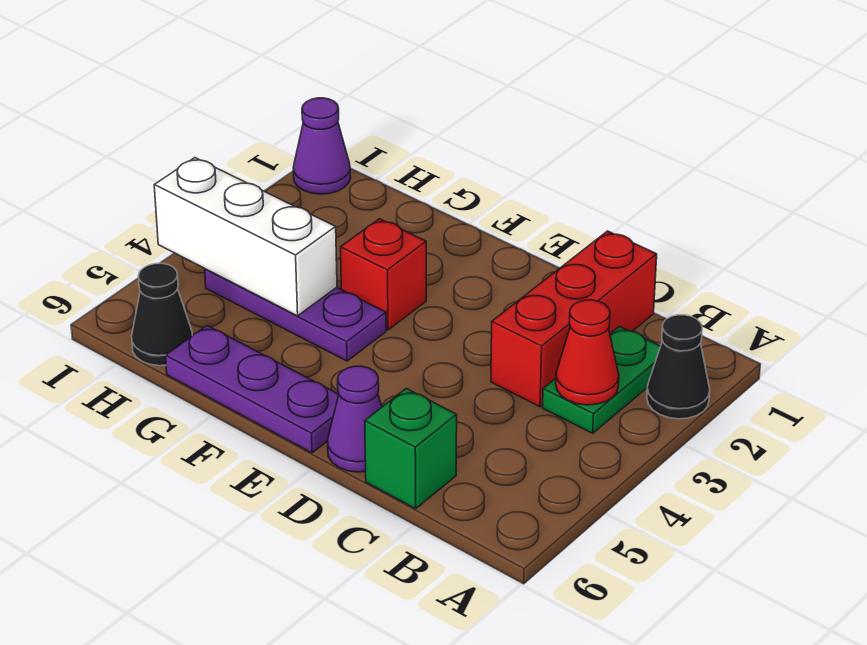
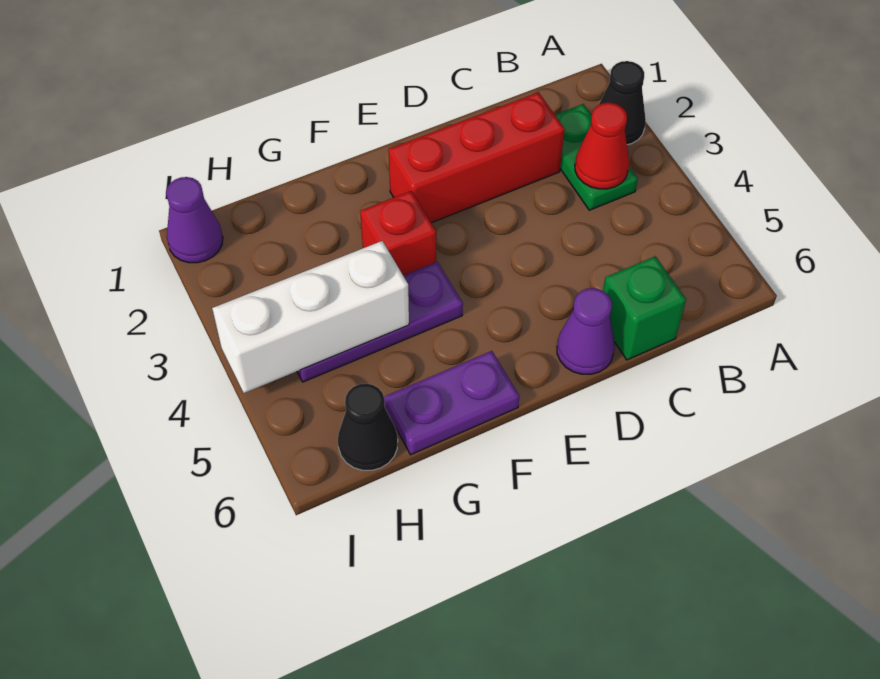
red brick C1:C3 level 1 -> red brick C2:E2 level 1
purple plate E6:G6 level 1 -> purple plate F6:G6 level 1

